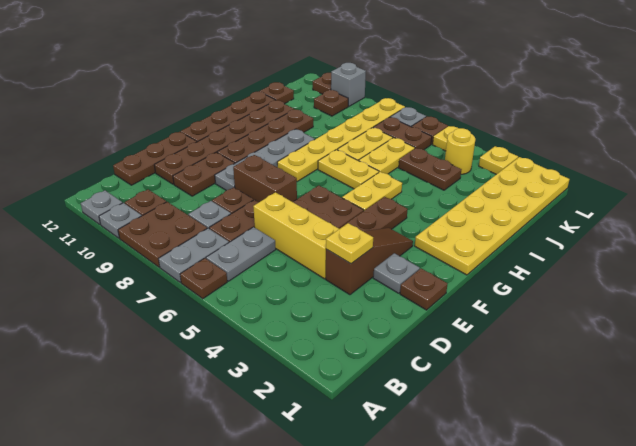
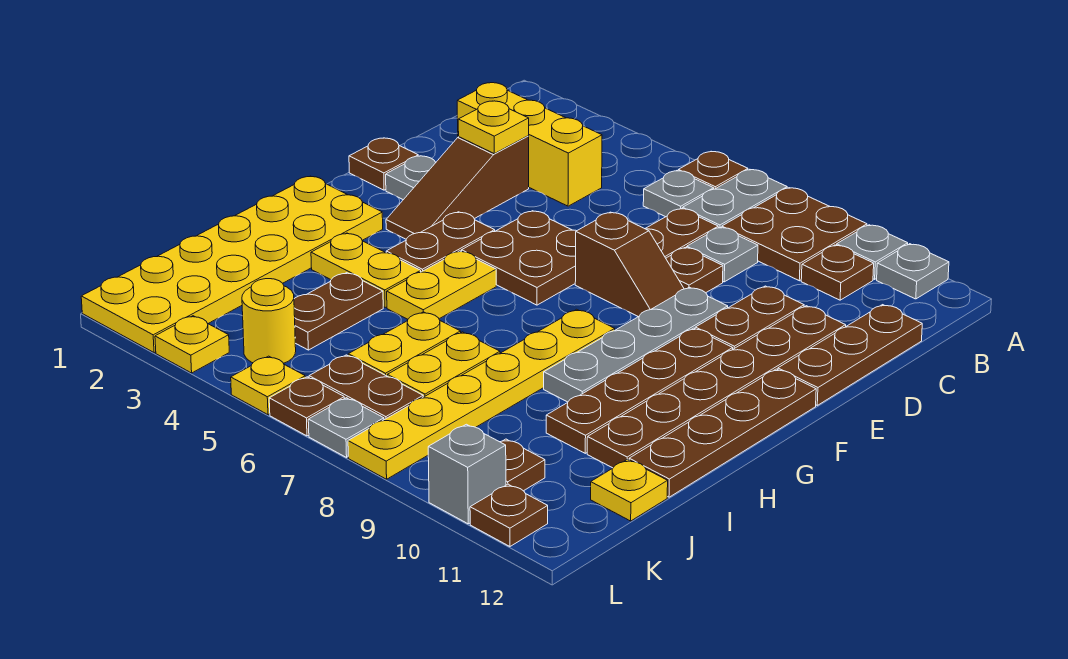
grey plate B6:C6 level 1 -> grey plate B6 level 1
yellow brick D4:D6 level 1 -> yellow brick C2:C4 level 1
brown brick E7:E8 level 1 -> brown slope E7:E8 level 1 top 7
yellow plate H6:H7 level 1 -> yellow plate H3:H4 level 1
brown plate J4:J5 level 1 -> brown plate I4:J4 level 1
brown plate J12 level 1 -> yellow plate J12 level 1

